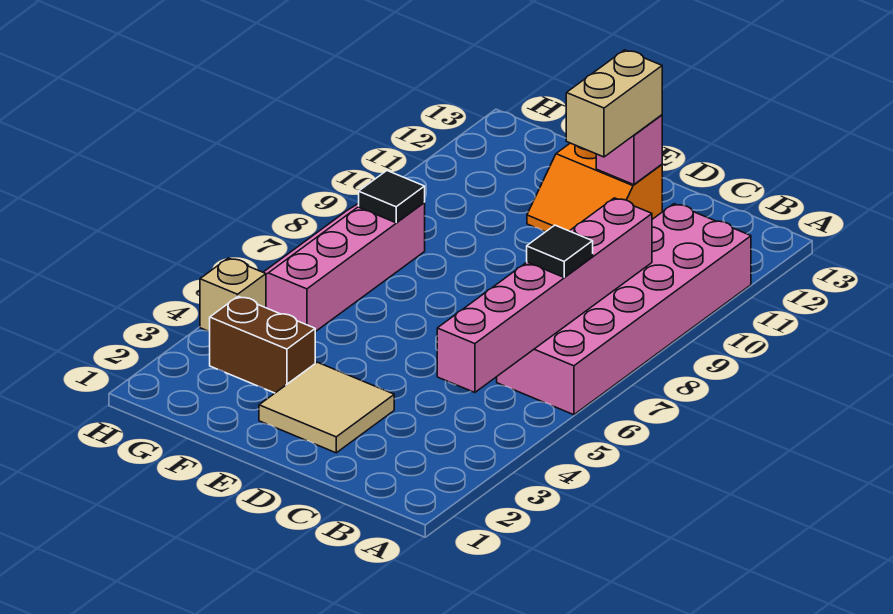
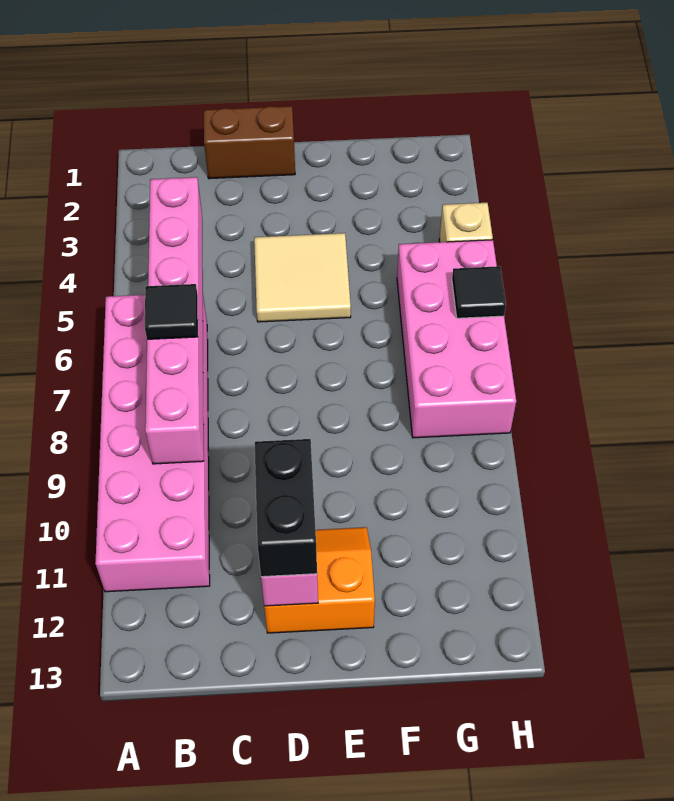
tan tile D2:E3 level 1 -> tan tile D4:E5 level 1
tan brick D11:D12 level 3 -> black brick D11:D12 level 3
brown brick F3:G3 level 1 -> brown brick C1:D1 level 1
pink slope G5:H8 level 1 top G -> pink brick G5:H8 level 1
black tile G8 level 2 -> black tile H6 level 2

